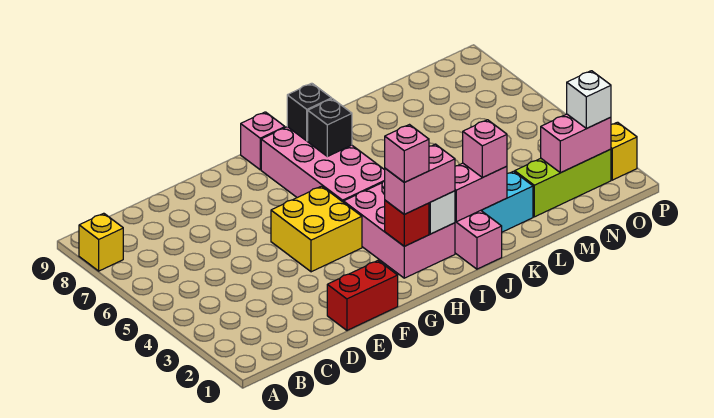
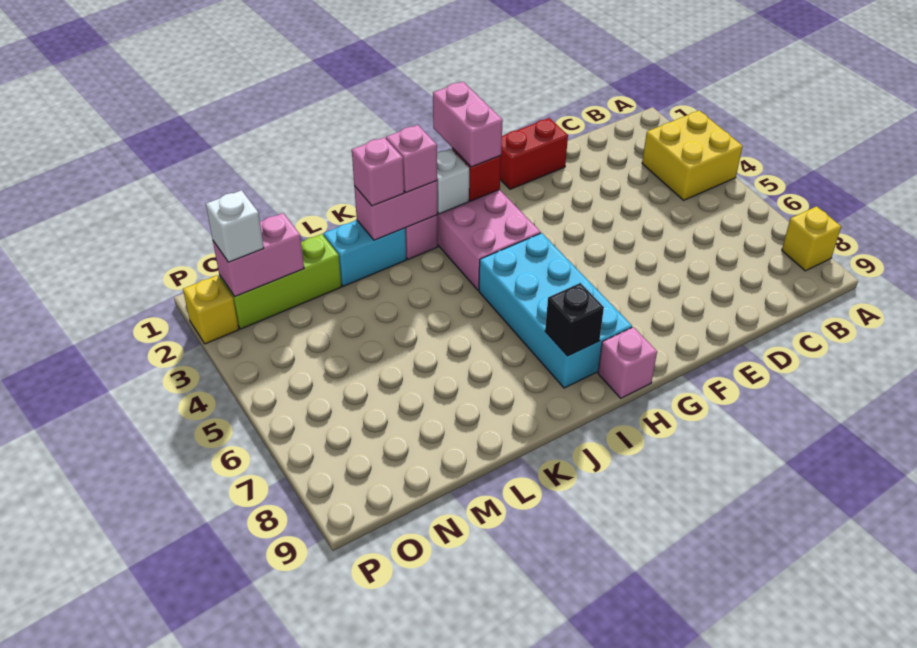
yellow brick F4:G5 level 1 -> yellow brick A3:B4 level 1
pink brick H2:I2 level 3 -> pink brick H1:H2 level 3
pink brick H2 level 4 -> pink brick J2 level 3
pink brick H5:I8 level 1 -> cyan brick H5:I8 level 1
black brick I7 level 2 -> none

